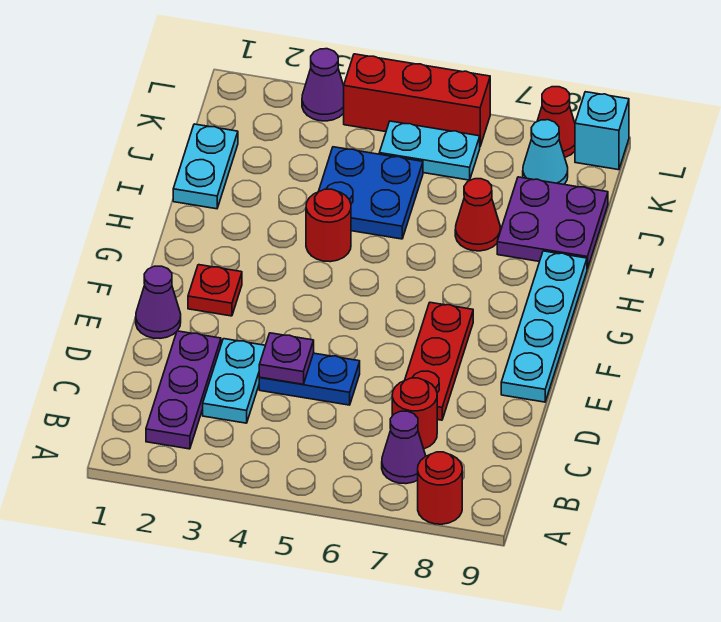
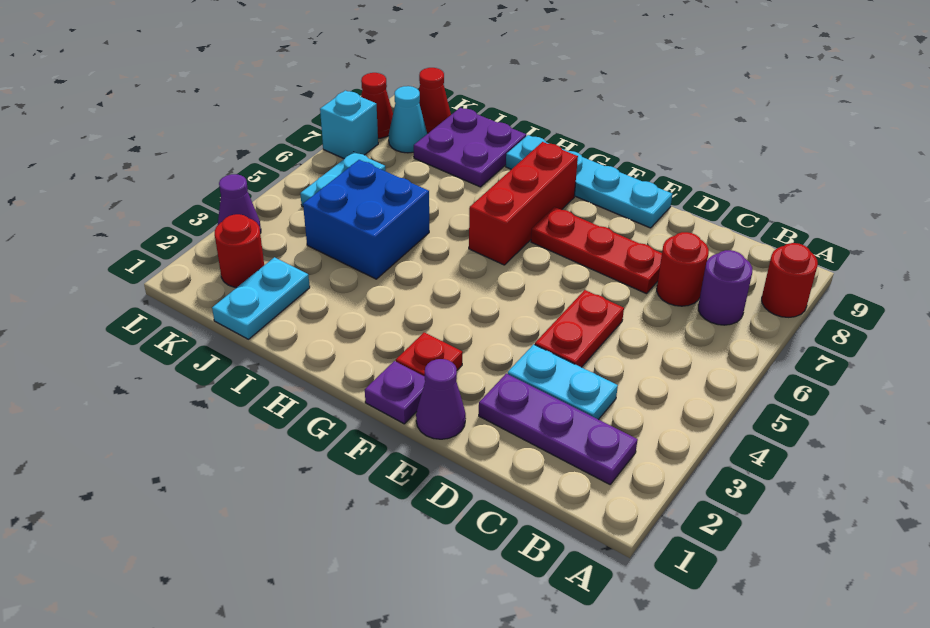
purple cone B7 level 1 -> purple round brick B7 level 1
blue plate D4:D5 level 1 -> red plate D4:D5 level 1
purple plate D4 level 2 -> purple plate F1 level 1
red round brick H4 level 1 -> red round brick K2 level 1
cyan plate I1:J1 level 1 -> cyan plate J1:J2 level 1
blue plate I4:J5 level 1 -> blue brick I4:J5 level 1
red cone I7 level 1 -> red cone K9 level 1
red brick L4:L6 level 1 -> red brick G6:G8 level 1
cyan brick L9 level 1 -> cyan brick L7 level 1

